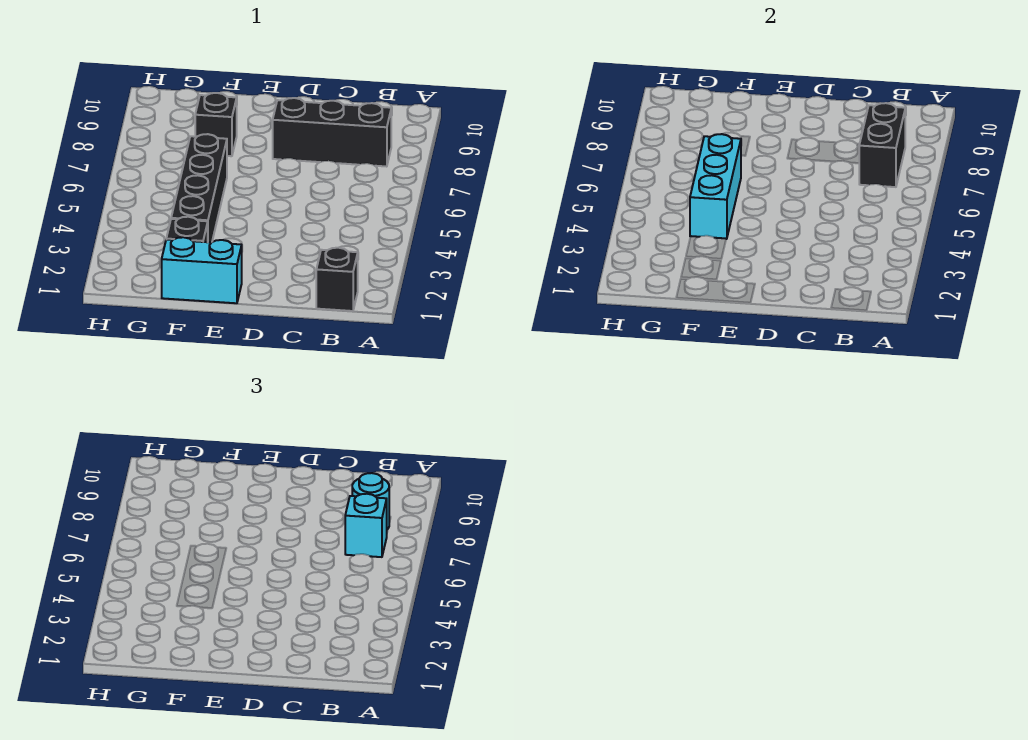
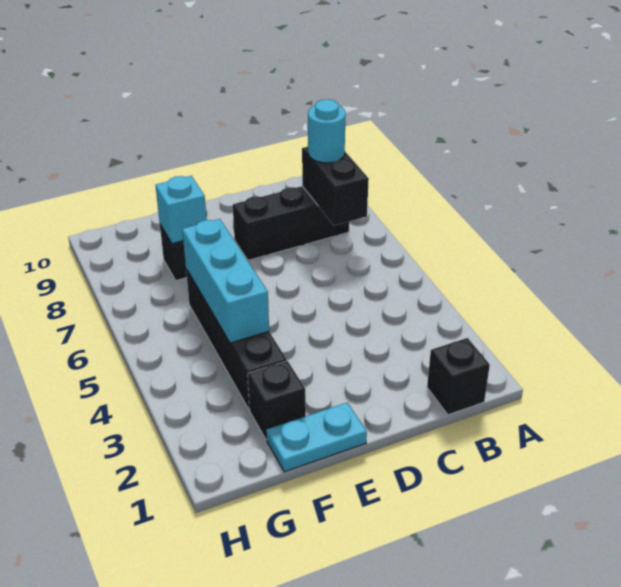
cyan brick B7 level 3 -> cyan brick F8 level 2
cyan brick E1:F1 level 1 -> cyan plate E1:F1 level 1

